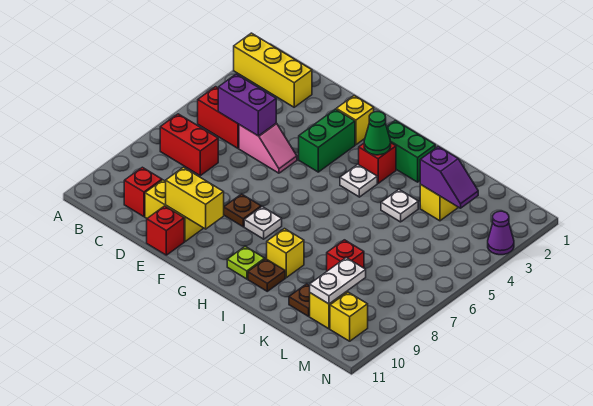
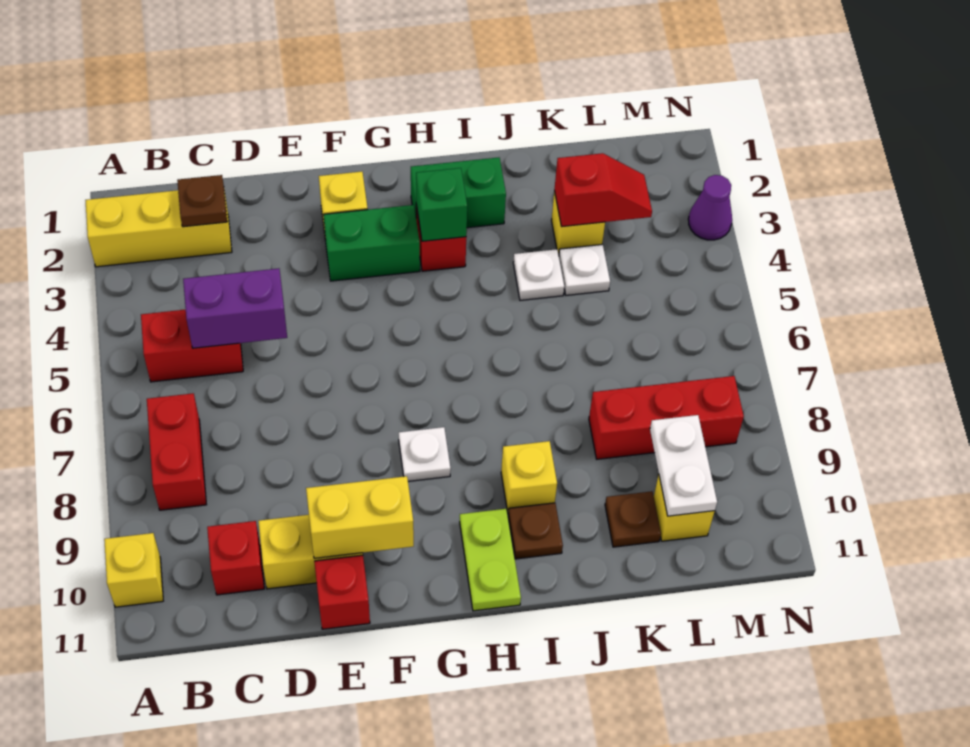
red brick B7:C7 level 1 -> red brick B7:B8 level 1
pink slope D5:E5 level 1 top D -> none
green brick F3:F4 level 1 -> green brick F3:G3 level 1
brown plate F8 level 1 -> brown plate C2 level 2
green cone H3 level 2 -> green brick H3 level 2
white plate H4 level 1 -> white plate K4 level 1
lime plate H10 level 1 -> lime plate H10:H11 level 1
purple slope K3:L3 level 2 top K -> red slope K3:L3 level 2 top K
red brick K8 level 1 -> red brick K8:M8 level 1
yellow brick M10 level 1 -> yellow brick A10 level 1

